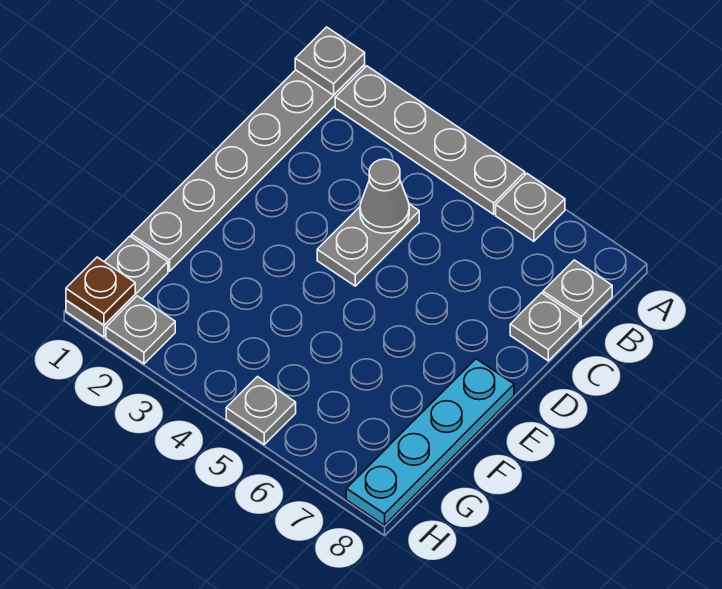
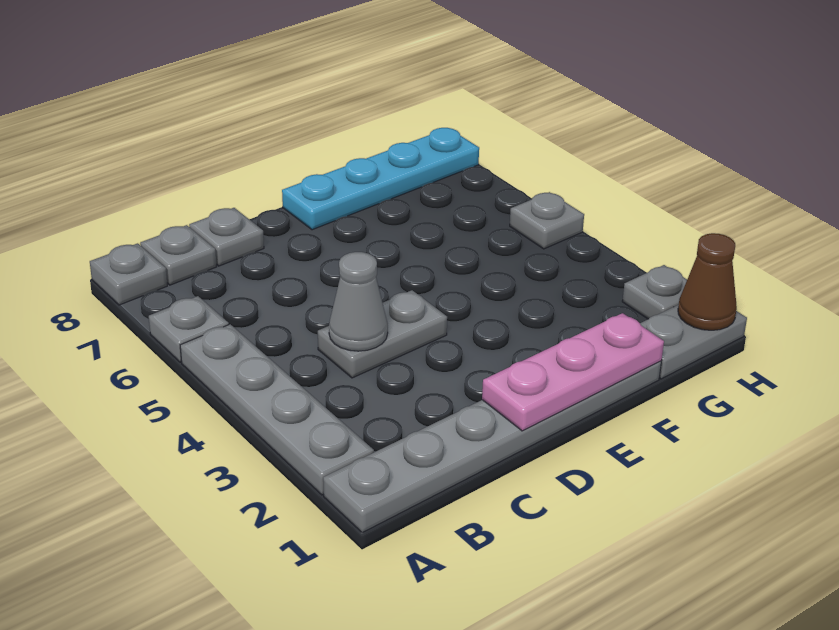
grey plate A1 level 2 -> grey plate A8 level 1
none -> pink plate D1:F1 level 2
brown plate H1 level 2 -> brown cone H1 level 2

